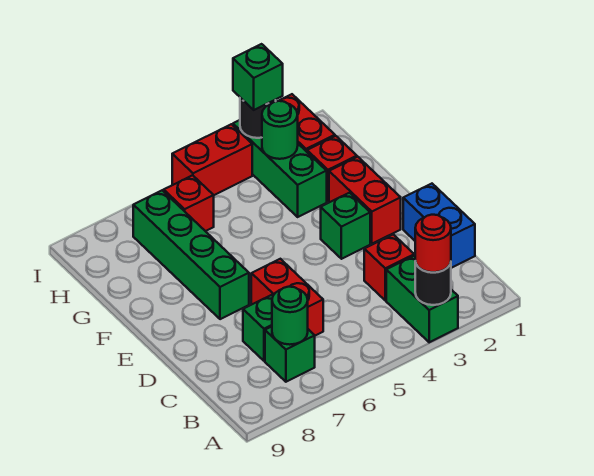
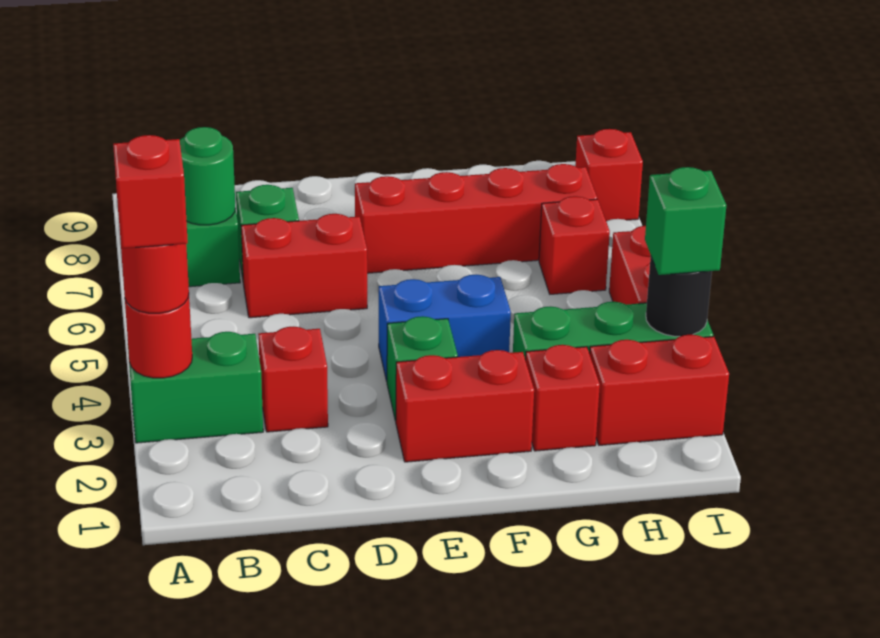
black round brick A3 level 2 -> red round brick A3 level 2
none -> red brick A3 level 4
blue brick C1:D1 level 1 -> blue brick E4:F4 level 1
green brick E7:H7 level 1 -> red brick E7:H7 level 1
green round brick H3 level 2 -> none
none -> red brick I8 level 1

